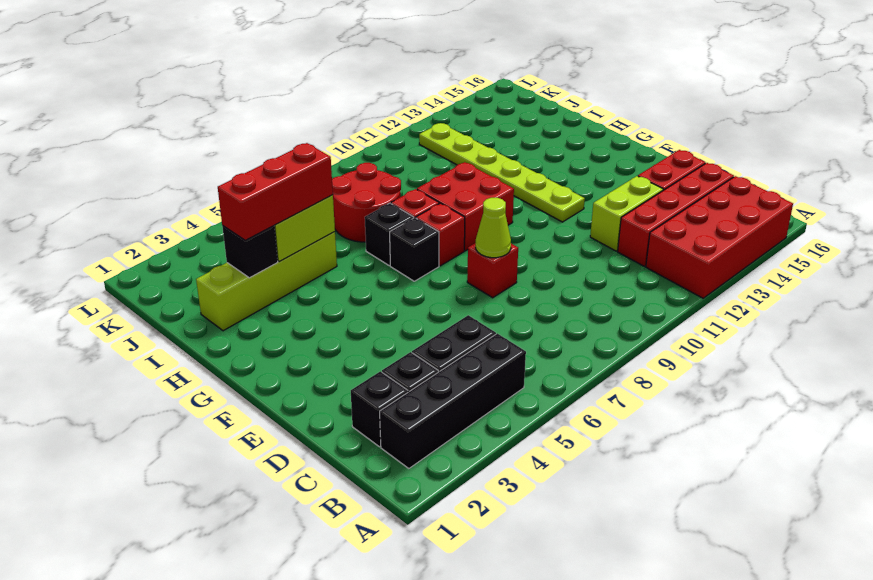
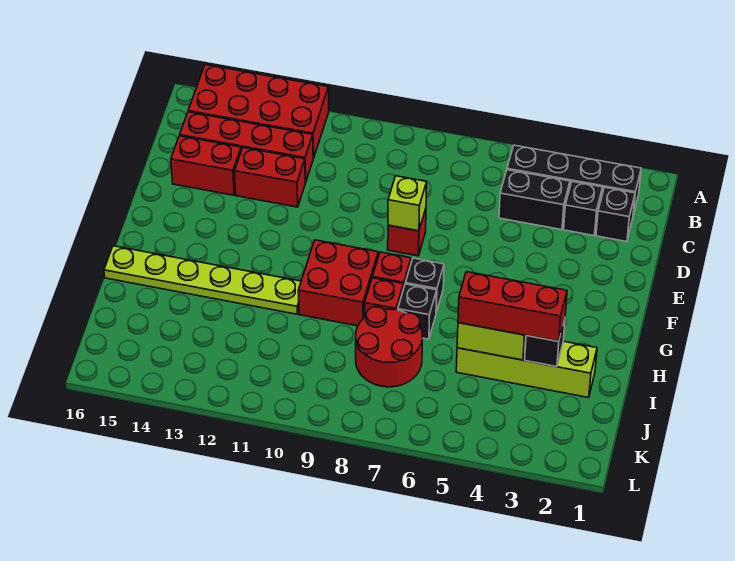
lime brick D12:D13 level 1 -> red brick D12:D13 level 1
lime cone E8 level 2 -> lime brick E8 level 2
lime plate F12:K12 level 1 -> lime plate H11:H16 level 1

